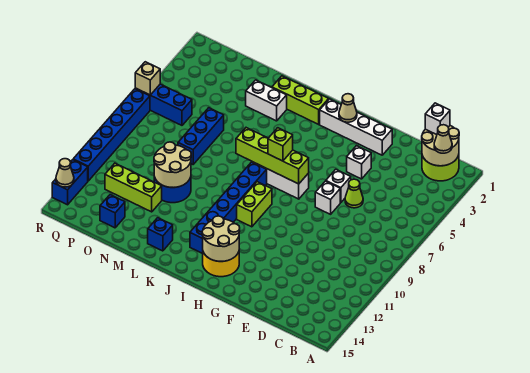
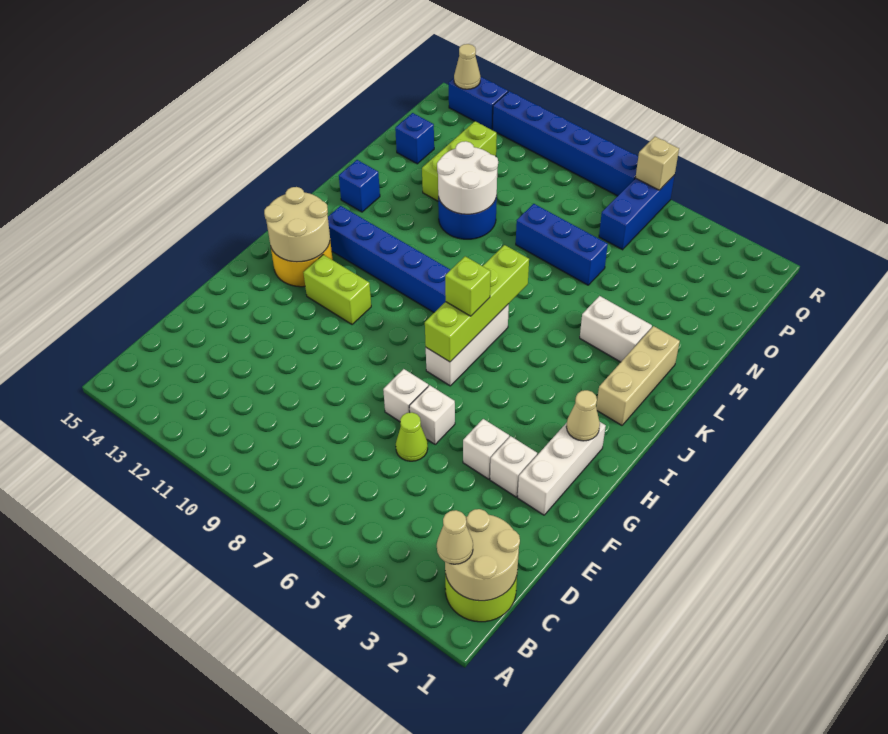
white brick C1 level 3 -> white brick F3 level 1
white brick F2:I2 level 1 -> white brick F2:H2 level 1
lime brick I9:I10 level 1 -> lime brick H11:H12 level 1
lime brick J2:L2 level 1 -> tan brick J2:L2 level 1
white brick L3:M3 level 1 -> white brick L3:L4 level 1
tan round brick M10:N11 level 2 -> white round brick M10:N11 level 2

